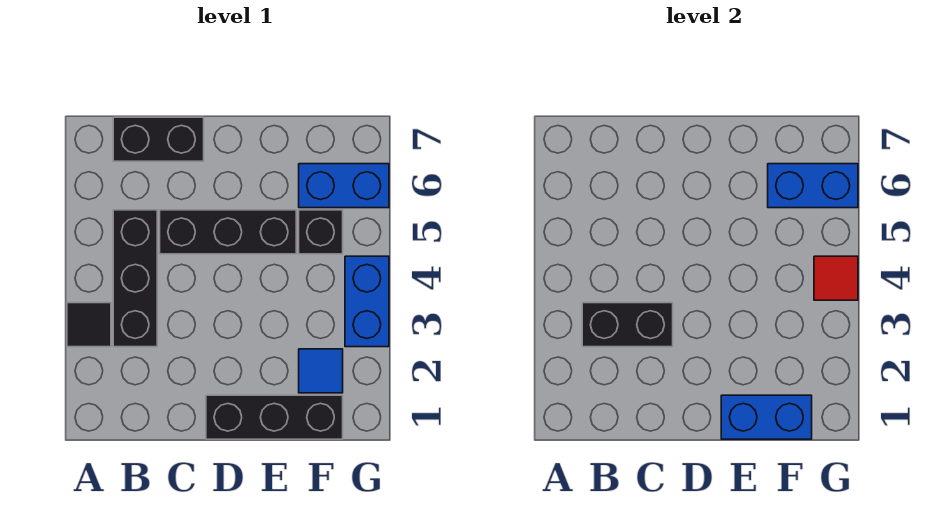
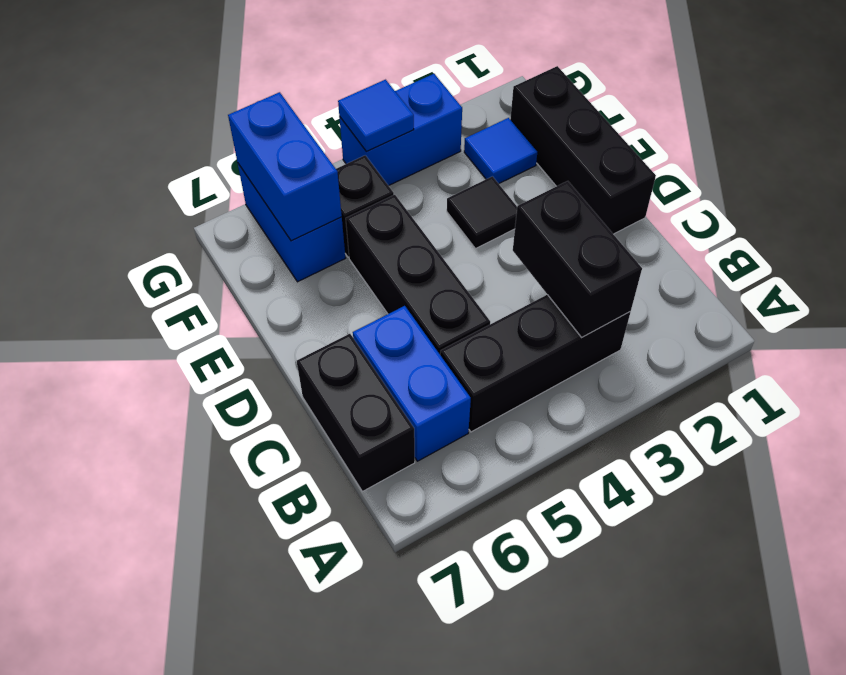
black tile A3 level 1 -> black tile E3 level 1
blue brick E1:F1 level 2 -> blue brick B6:C6 level 1
red tile G4 level 2 -> blue tile G4 level 2

